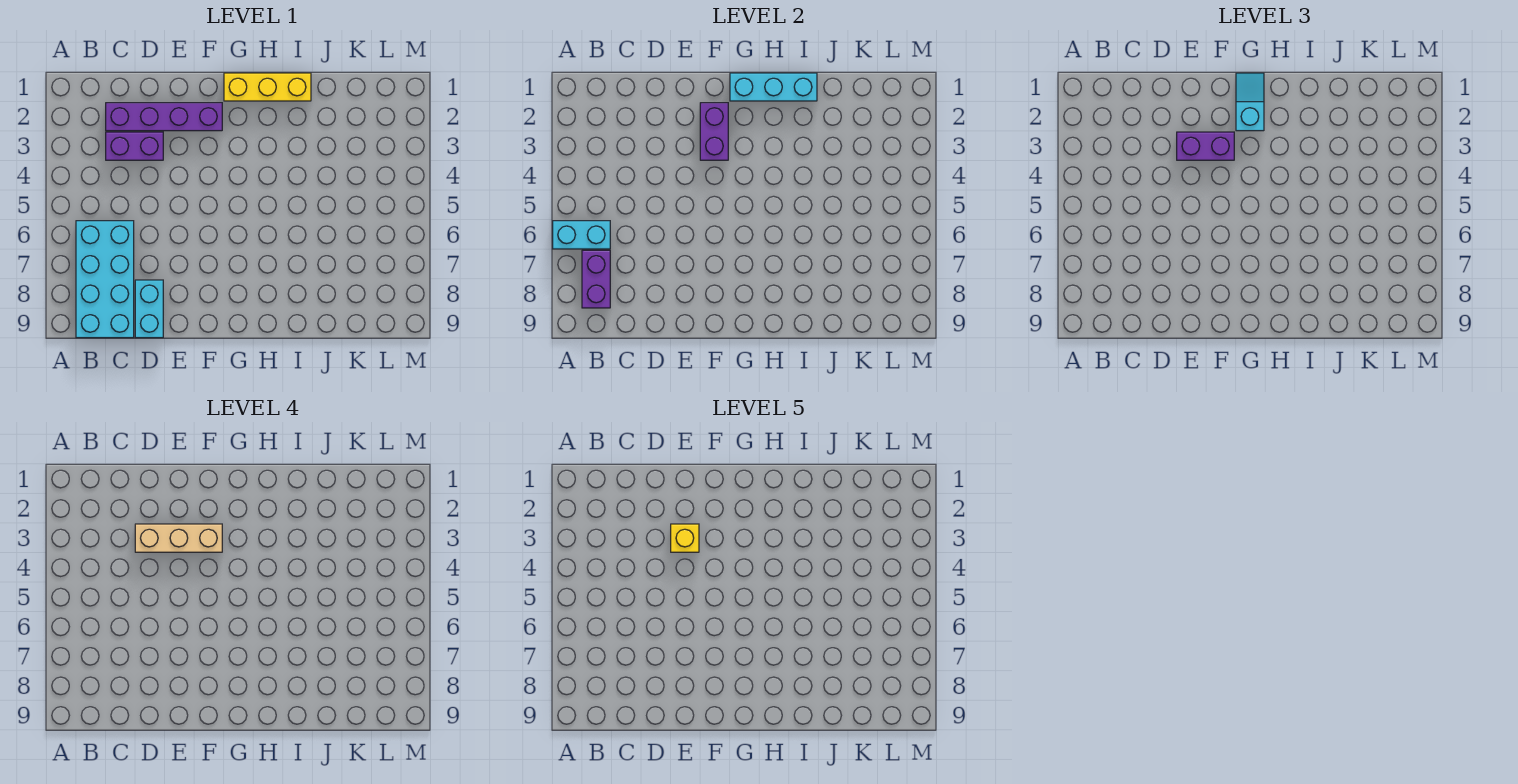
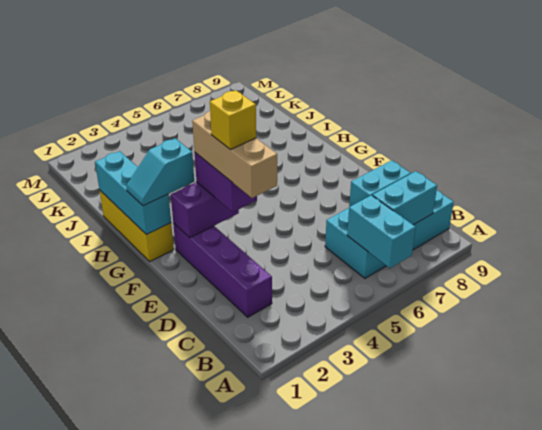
purple brick B7:B8 level 2 -> cyan brick B7:B8 level 2
purple brick C3:D3 level 1 -> none

